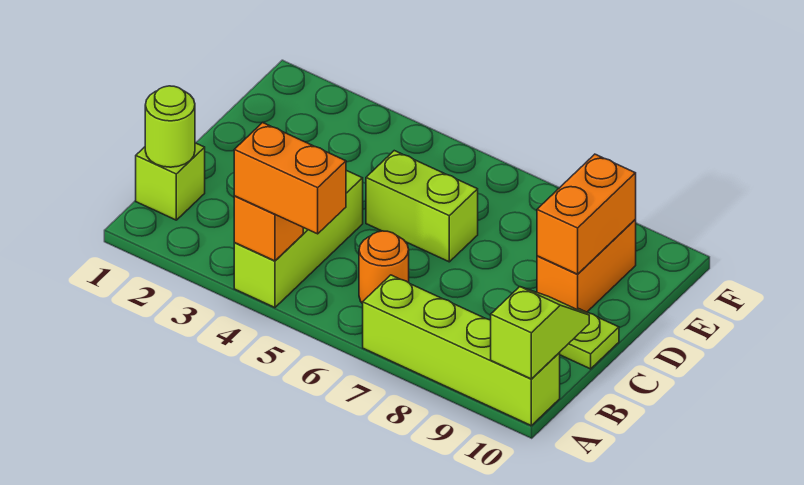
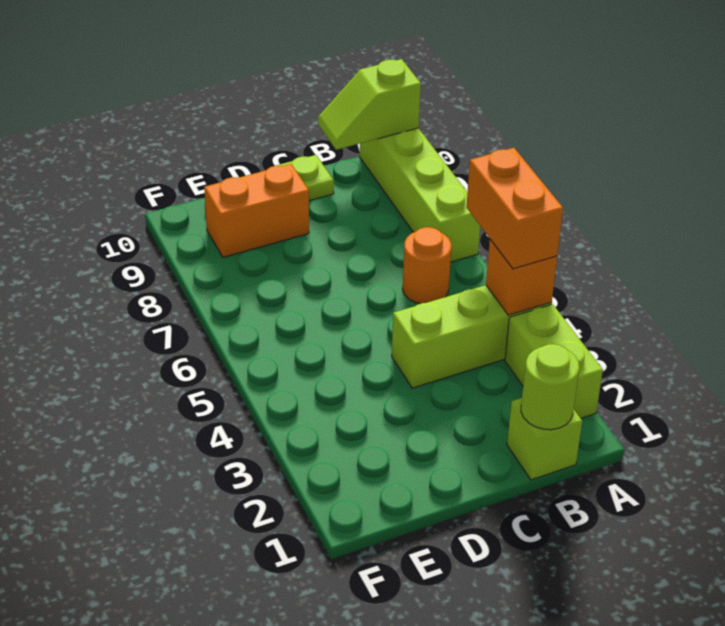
lime brick D5:D6 level 1 -> lime brick A2:A3 level 1
orange brick D9:E9 level 2 -> none

